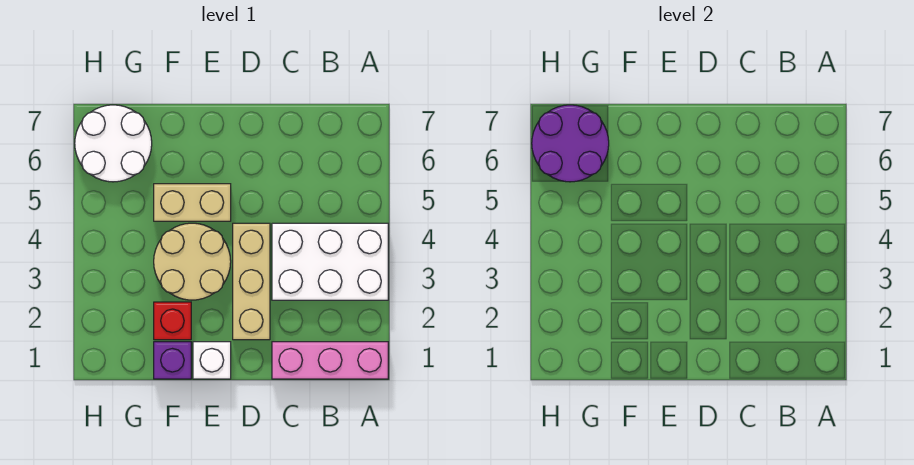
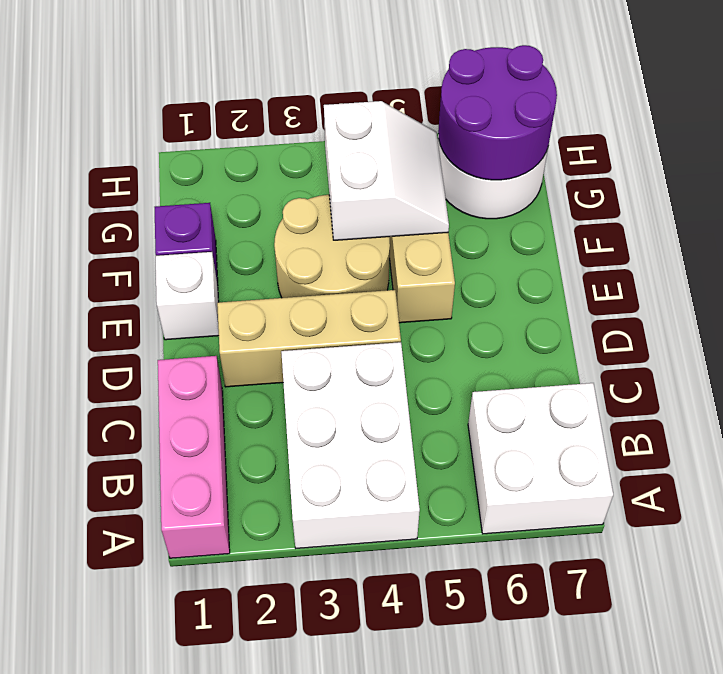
none -> white brick A6:B7 level 1
red brick F2 level 1 -> none
none -> white slope F4:G5 level 2 top 4

